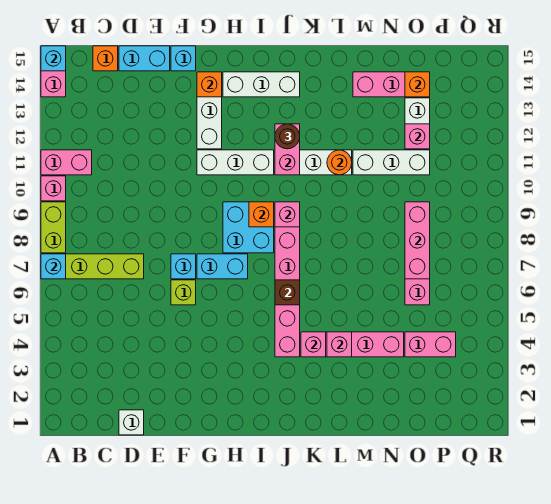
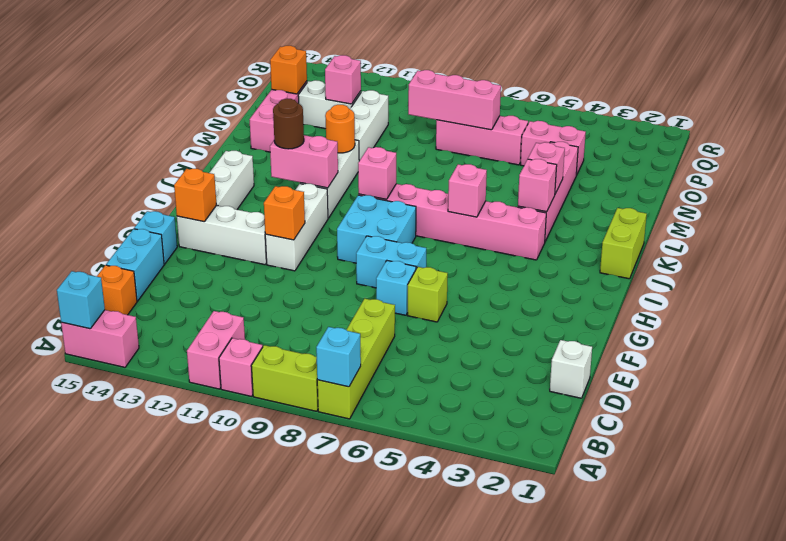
cyan brick G7:H7 level 1 -> cyan brick G7:G8 level 1
orange brick I9 level 2 -> orange brick G11 level 2
none -> lime brick J1:K1 level 1
brown brick J6 level 2 -> pink brick J6 level 2
pink brick O4:P4 level 1 -> pink brick O4:O5 level 1

